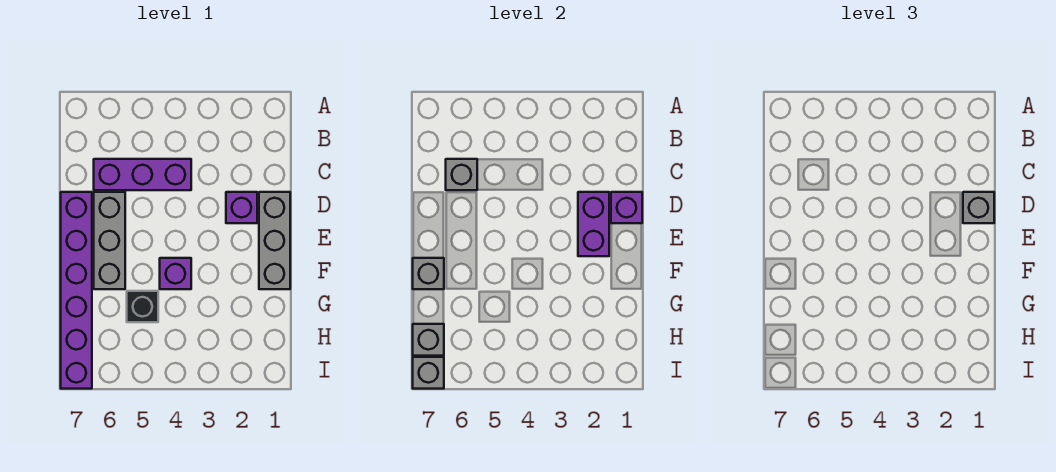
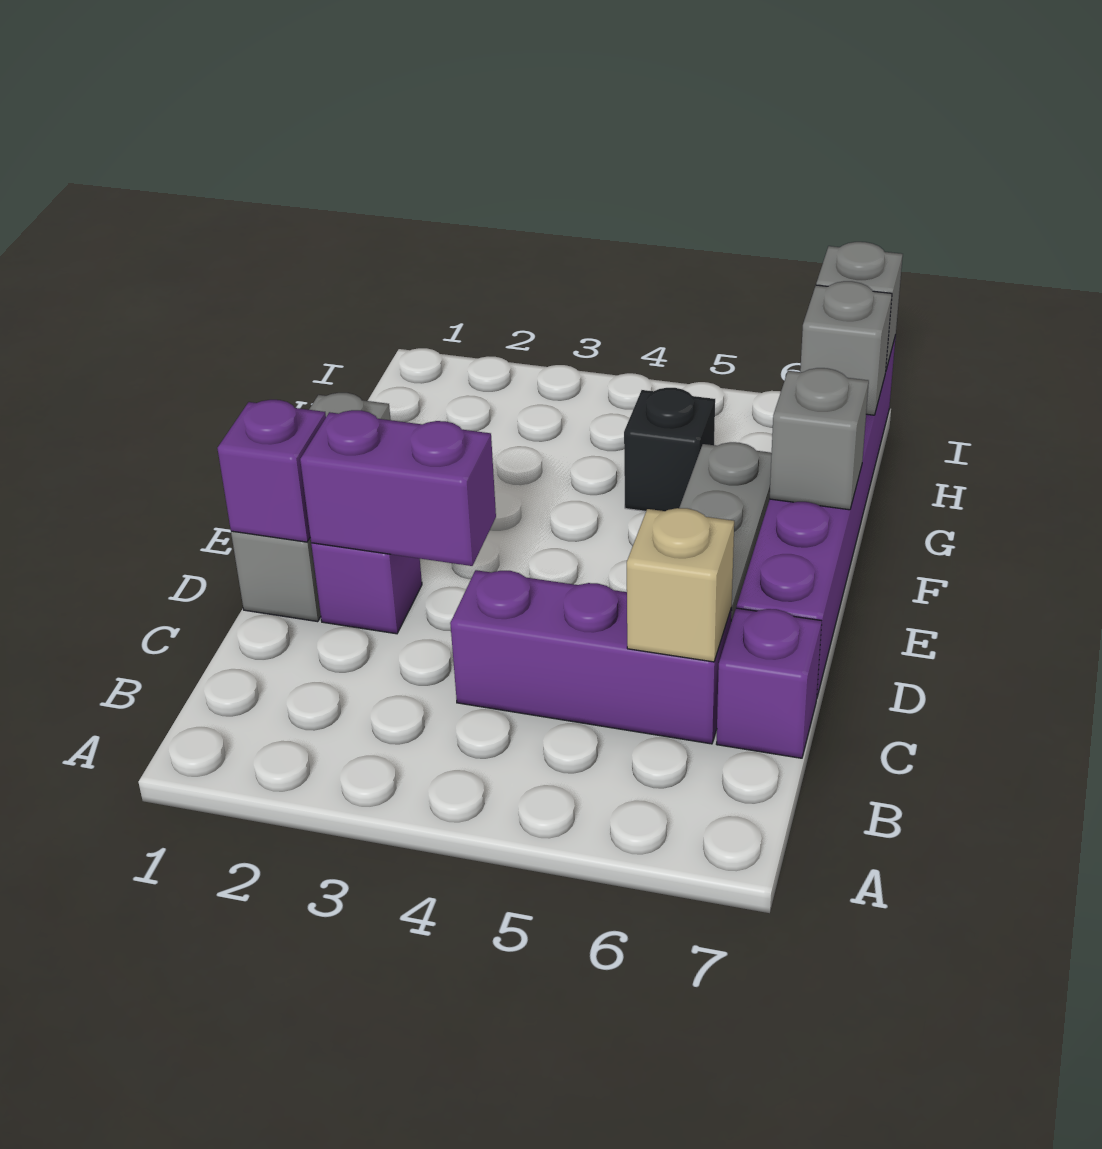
grey brick C6 level 2 -> tan brick C6 level 2
grey brick D1 level 3 -> none
purple brick D2:E2 level 2 -> purple brick D2:D3 level 2
purple brick F4 level 1 -> purple brick C7 level 1

